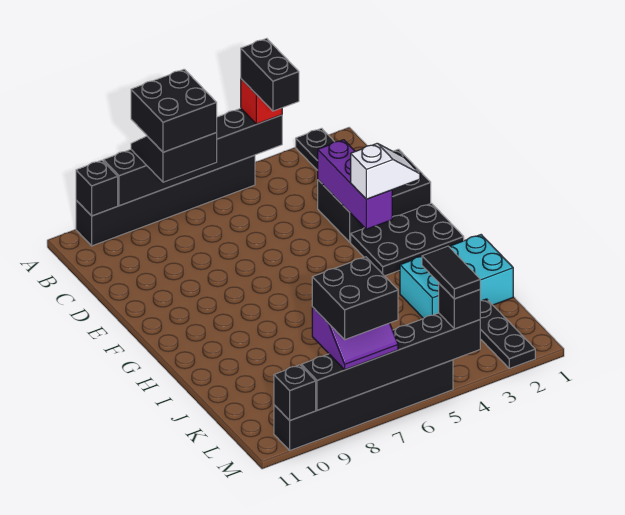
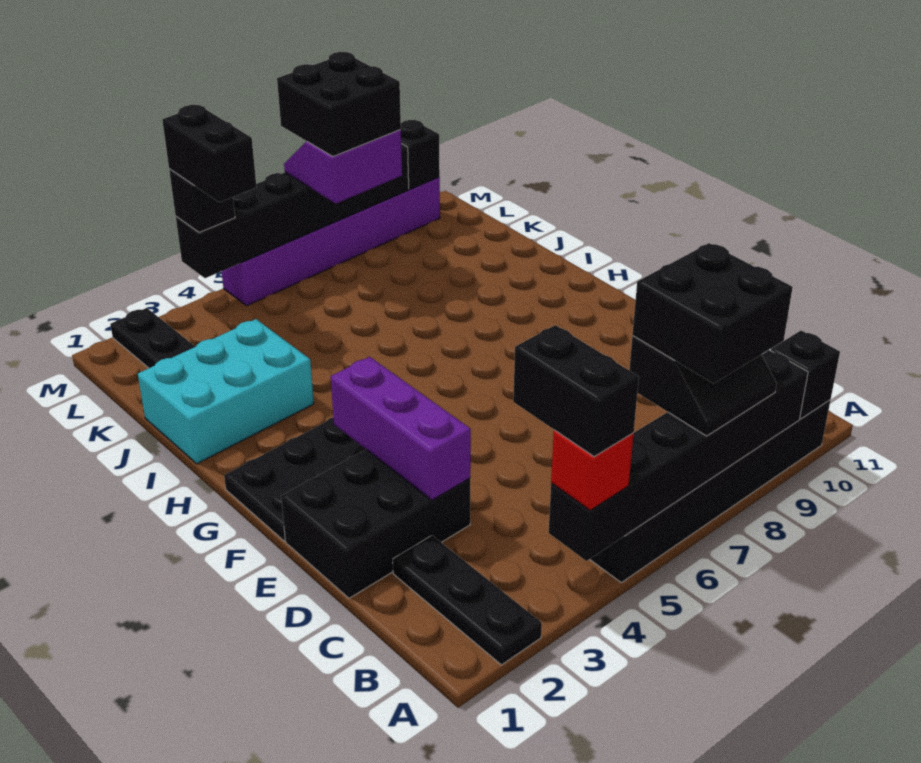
white slope F2:F3 level 3 top 3 -> none
black tile L4:M4 level 4 -> black brick L4:M4 level 4
black brick M5:M10 level 1 -> purple brick M5:M10 level 1

